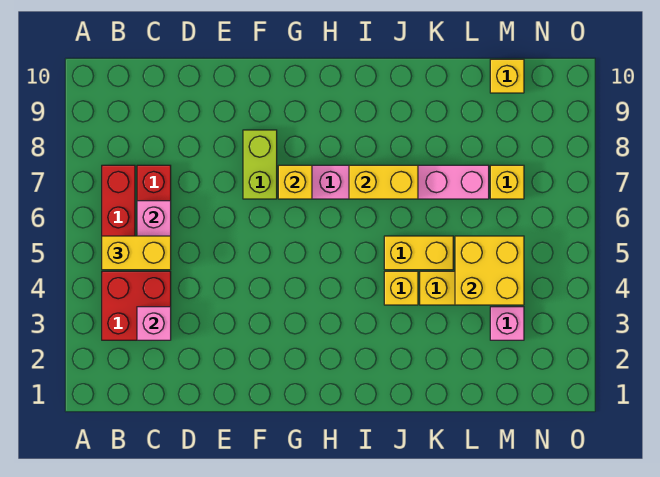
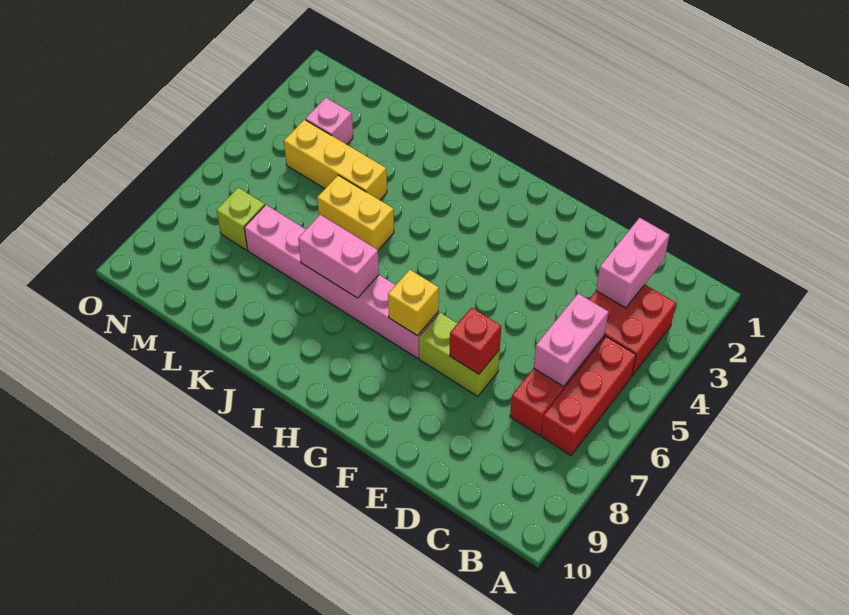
yellow brick B5:C5 level 3 -> none
pink brick C3 level 2 -> pink brick C2:C3 level 2
none -> red brick E7 level 2
lime brick F7:F8 level 1 -> lime brick E7:F7 level 1
yellow brick I7:J7 level 2 -> pink brick I7:J7 level 2
yellow brick J4 level 1 -> none
yellow brick L4:M5 level 2 -> none
yellow brick M7 level 1 -> lime brick M7 level 1
yellow brick M10 level 1 -> none

